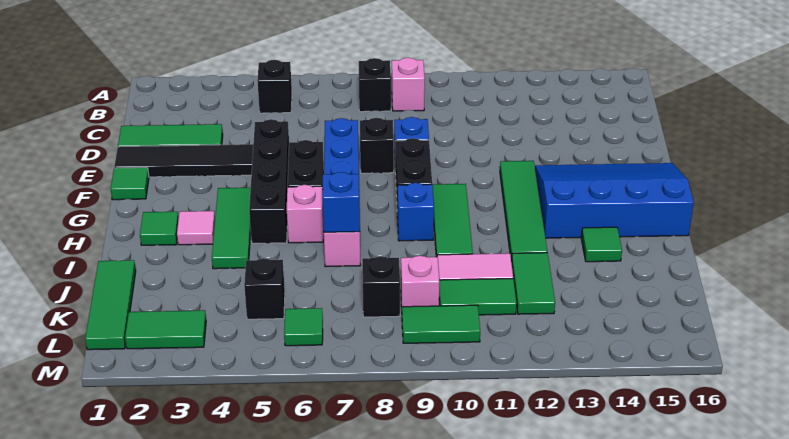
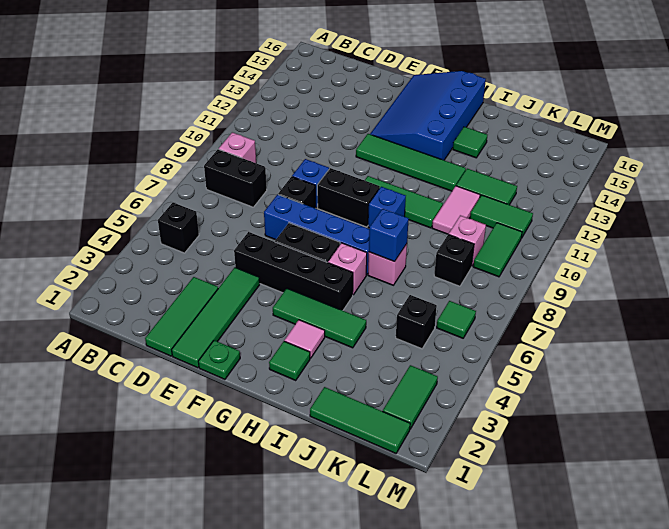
black brick B8 level 1 -> black brick B8:C8 level 1
black tile E1:E4 level 1 -> green tile E1:E4 level 1
green tile F1 level 1 -> green plate F1 level 1
green tile K10:K11 level 1 -> green tile K11:L11 level 1

